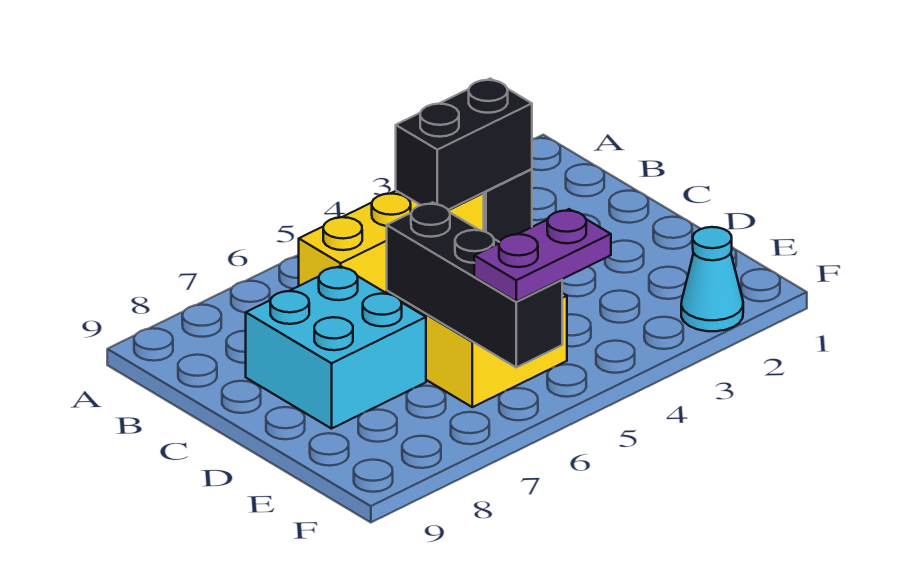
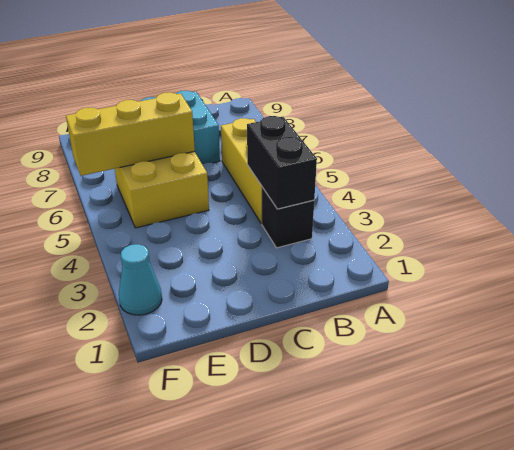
black brick D6:F6 level 2 -> yellow brick D6:F6 level 2
purple plate F5:F6 level 3 -> none

